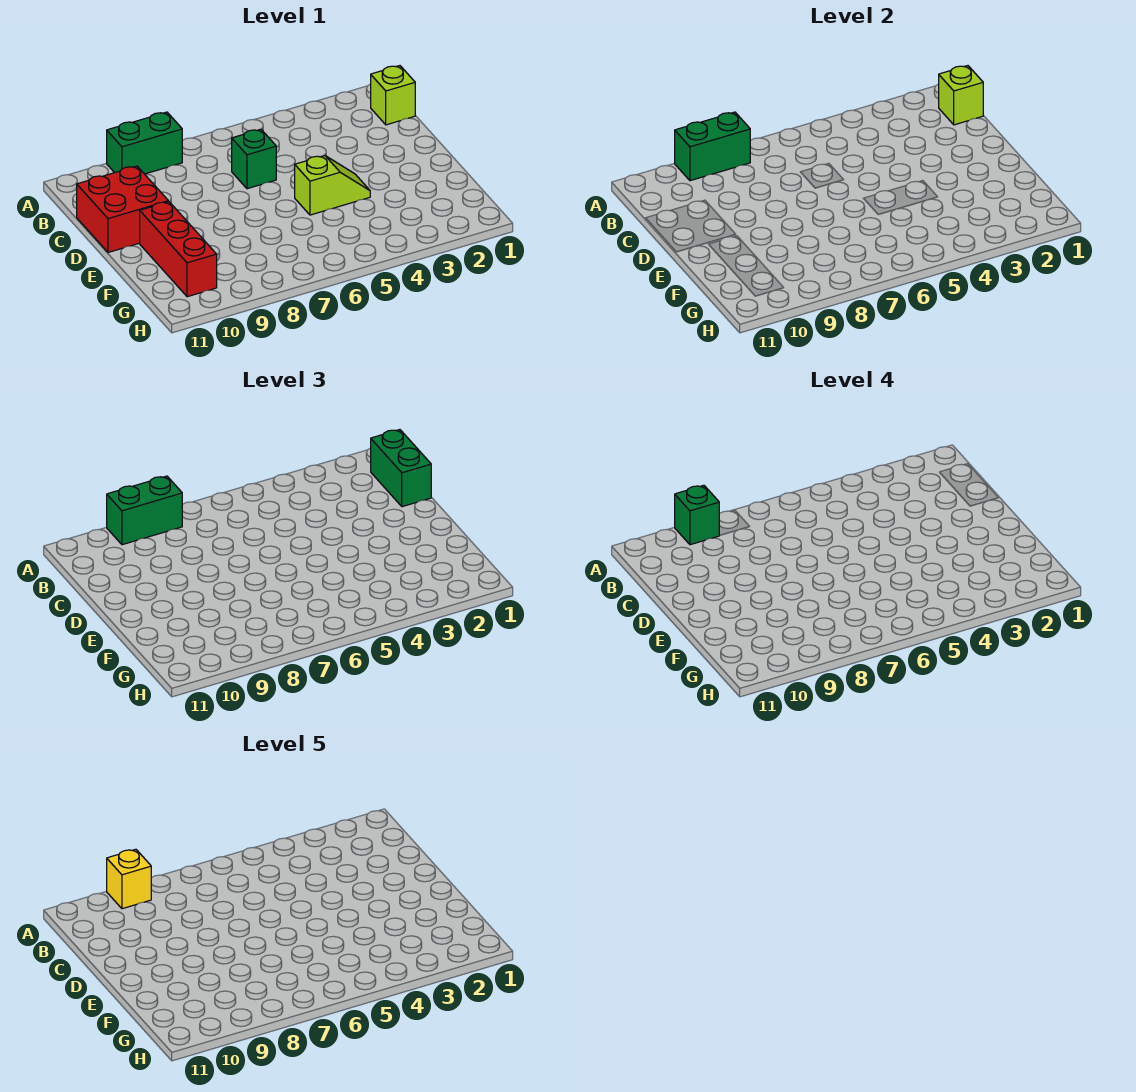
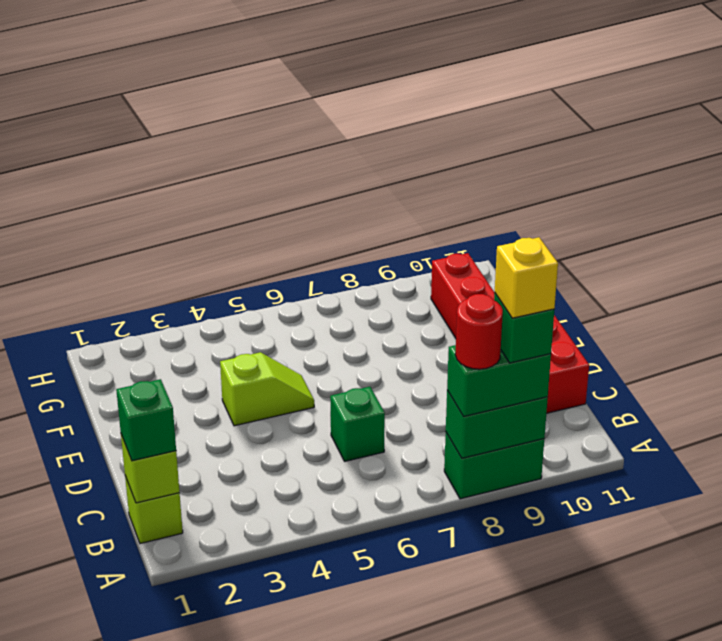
none -> red round brick A8 level 4
green brick B1:C1 level 3 -> green brick B1 level 3
lime slope E4:E5 level 1 top 5 -> lime slope E4:E5 level 1 top 4

